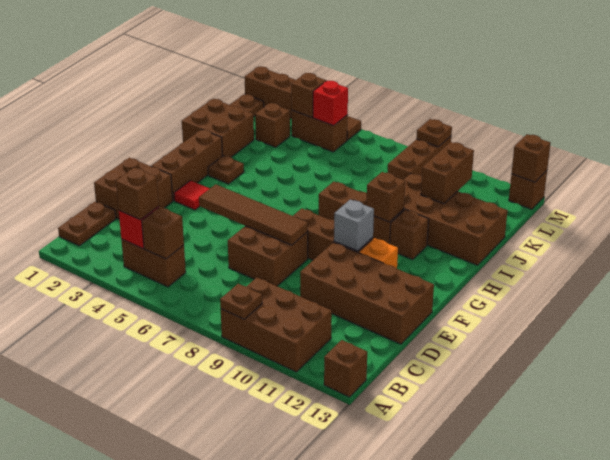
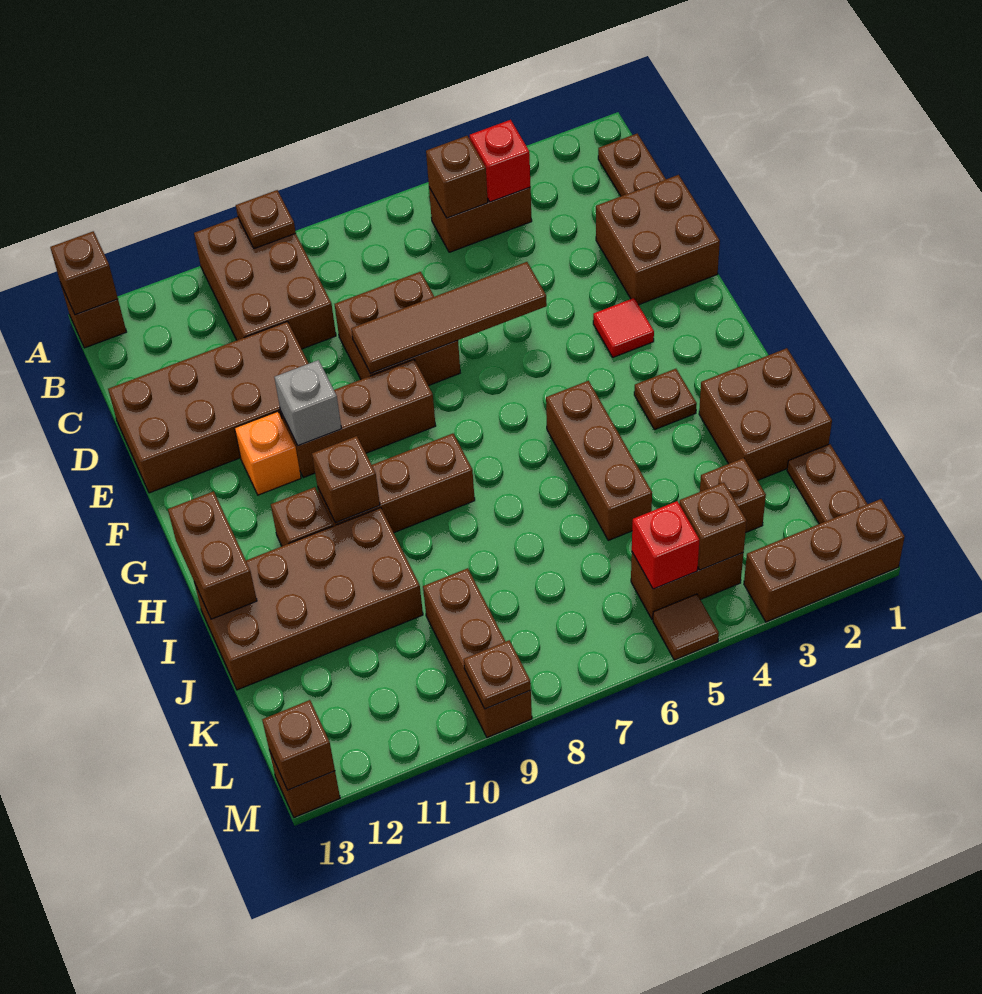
brown brick A9:B11 level 1 -> brown brick A9:C10 level 1
brown brick B4 level 3 -> brown brick A13 level 2
brown brick F2:H2 level 1 -> brown brick H5:J5 level 1
brown brick J11:K11 level 2 -> brown brick H13:I13 level 2

